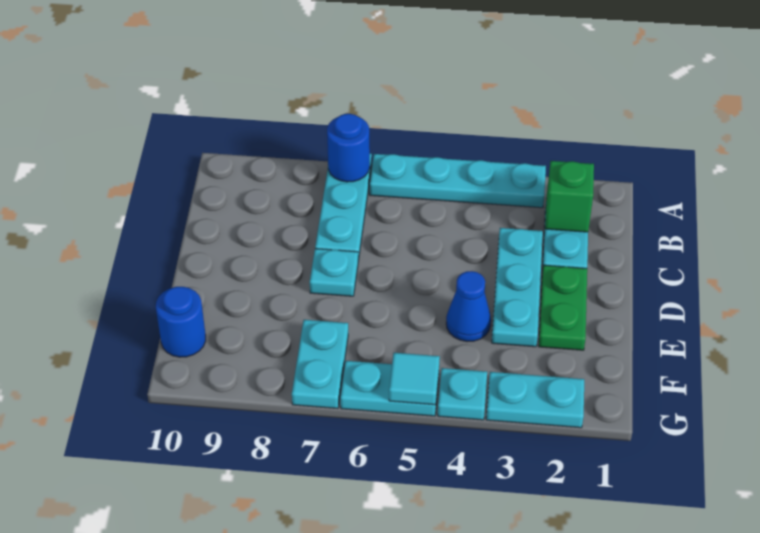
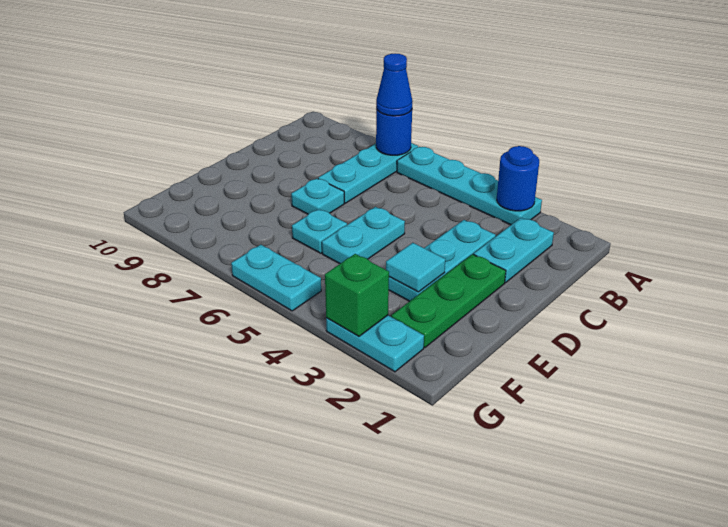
green brick B2 level 2 -> green brick G3 level 2
green plate D2:E2 level 1 -> green plate D2:F2 level 1
blue cone E4 level 1 -> blue cone A7 level 3
cyan plate F7:G7 level 1 -> cyan plate D5:E5 level 1
blue round brick F10 level 1 -> blue round brick A3 level 2
cyan plate G4 level 1 -> cyan plate E6 level 1
cyan tile G5 level 2 -> cyan tile E3 level 2

